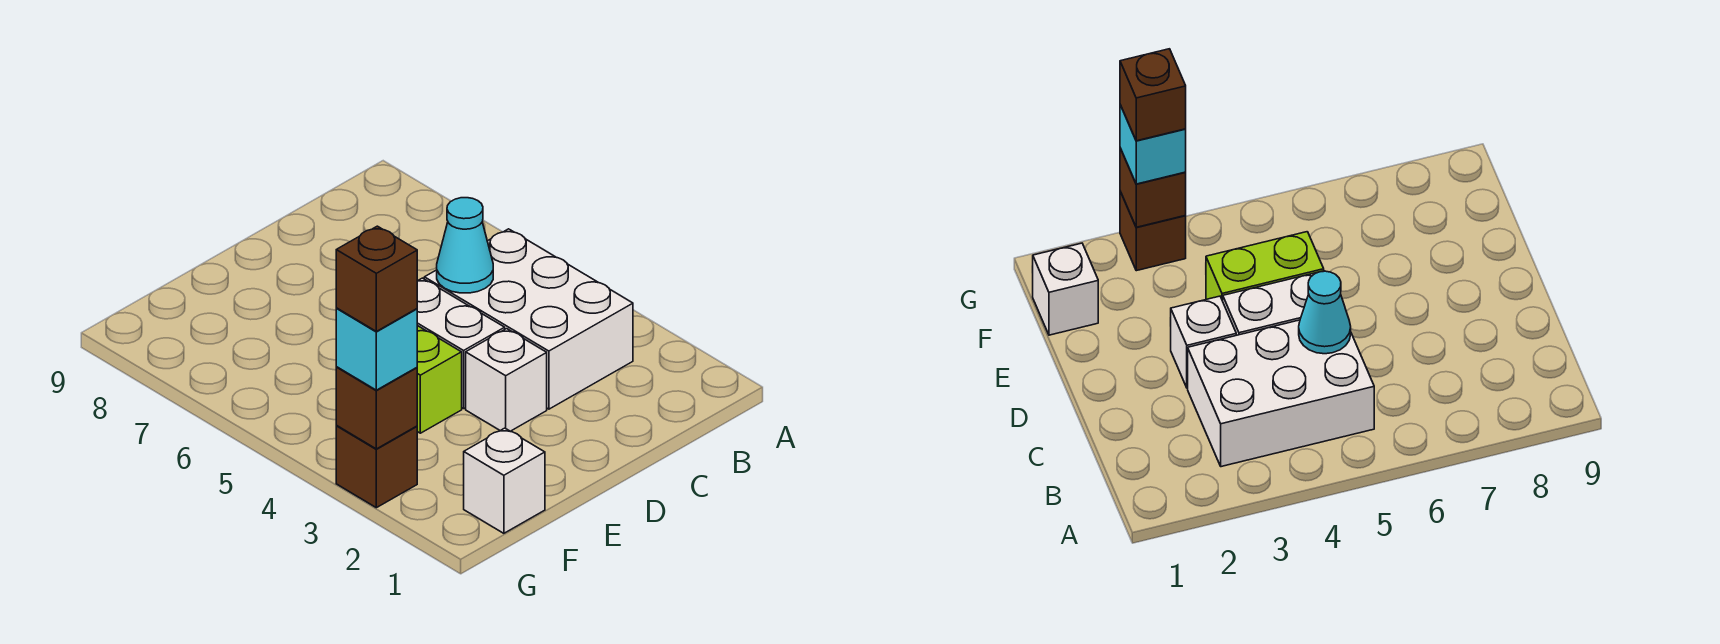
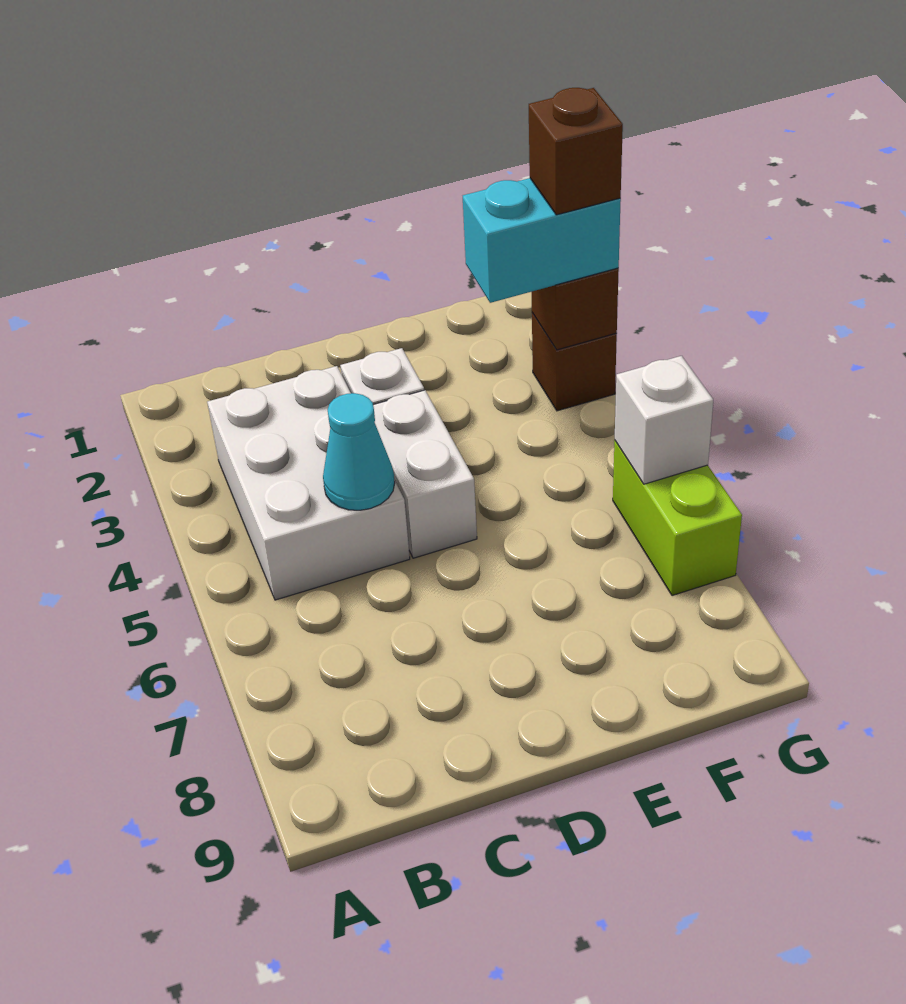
lime brick E4:E5 level 1 -> lime brick G6:G7 level 1
white brick F1 level 1 -> white brick G6 level 2
cyan brick G3 level 3 -> cyan brick F3:G3 level 3

